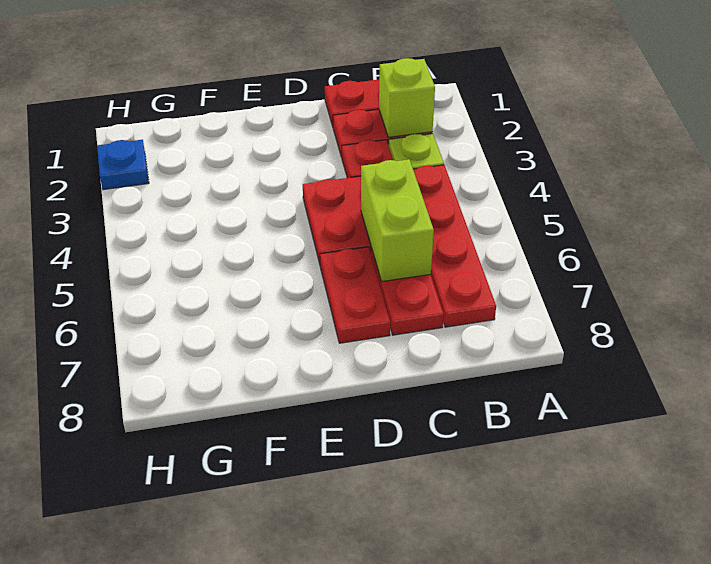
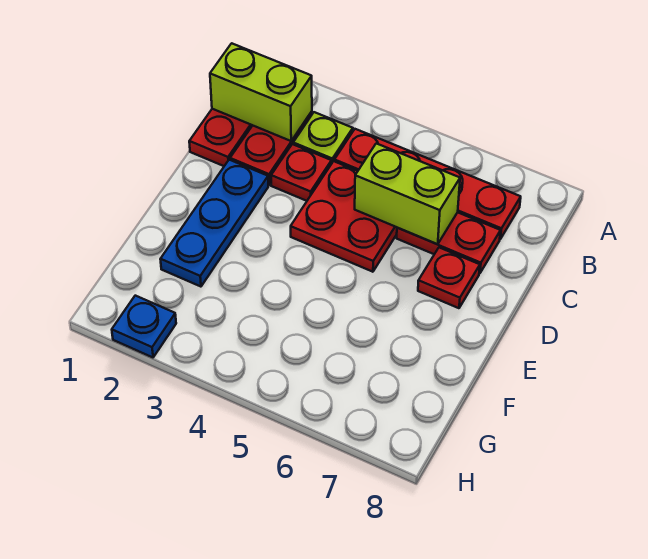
lime brick B2 level 2 -> lime brick B1:B2 level 2
none -> blue plate D2:F2 level 1
red plate D6:D7 level 1 -> red plate D7 level 1

